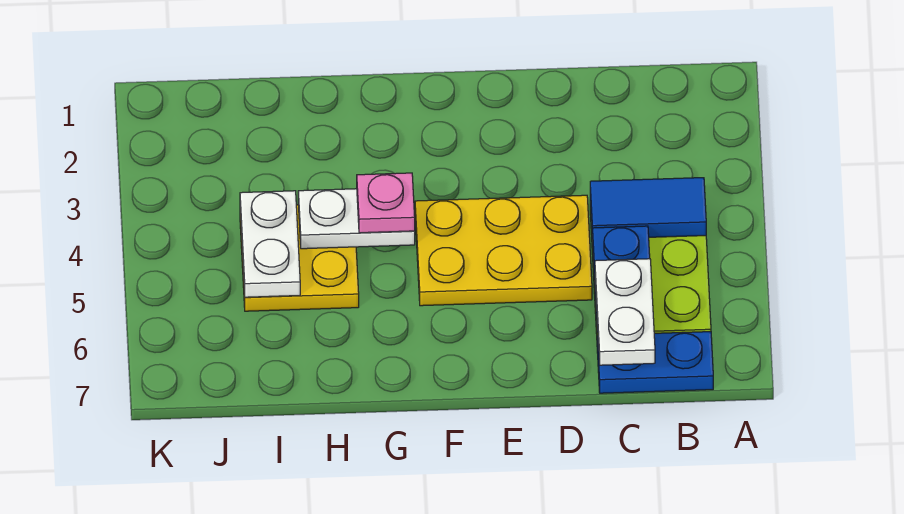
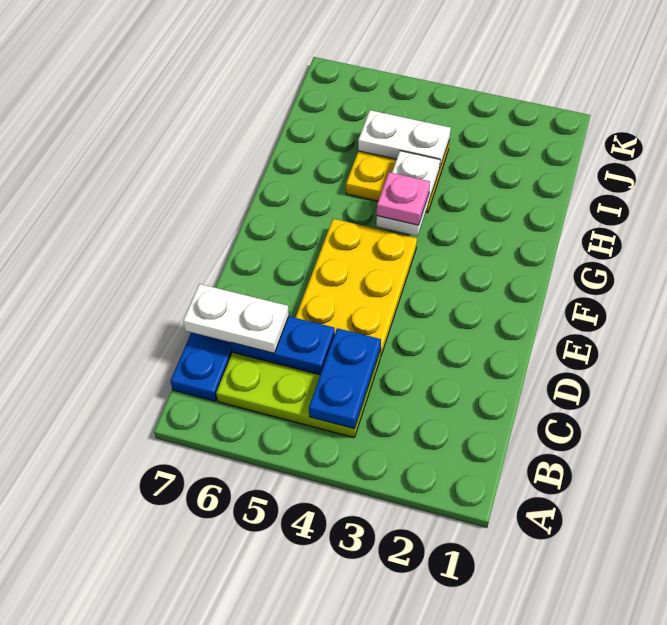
blue tile B4:C4 level 2 -> blue plate B4:C4 level 2

